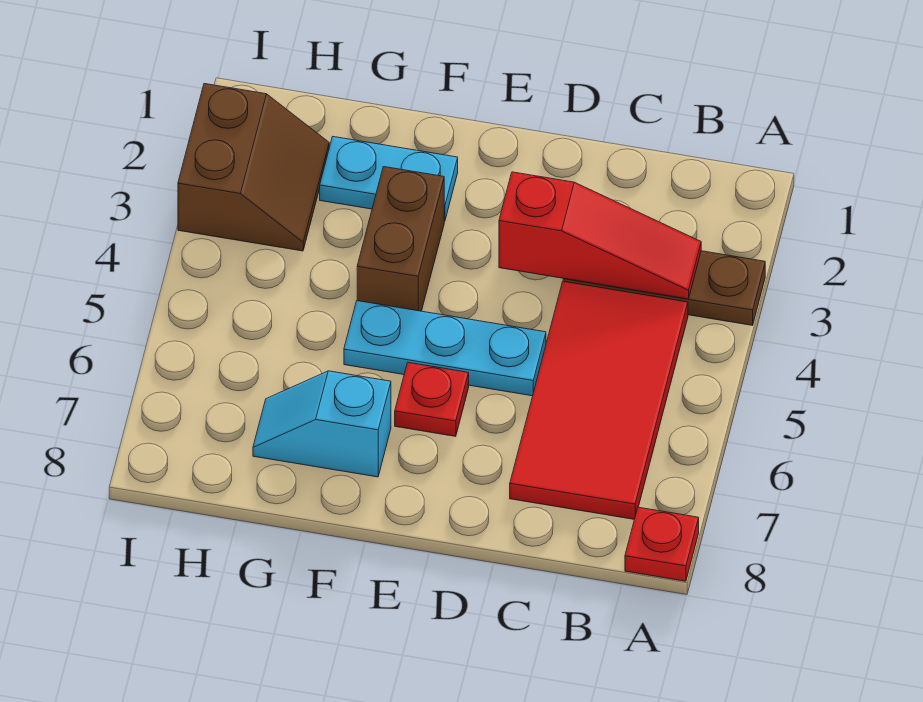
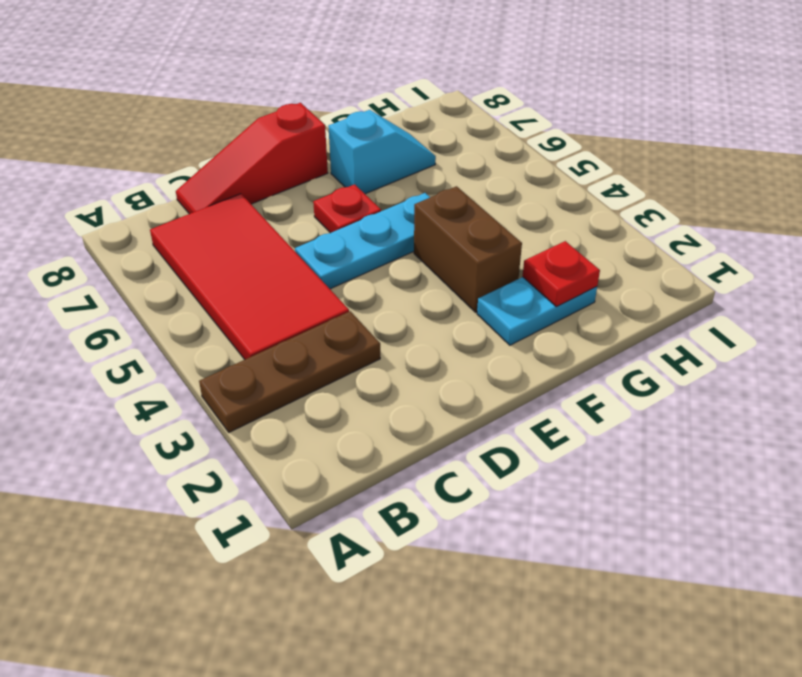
red plate A8 level 1 -> red plate G2 level 2
red slope B3:D3 level 2 top D -> red slope C8:E8 level 1 top E
brown slope H2:I3 level 1 top I -> none

